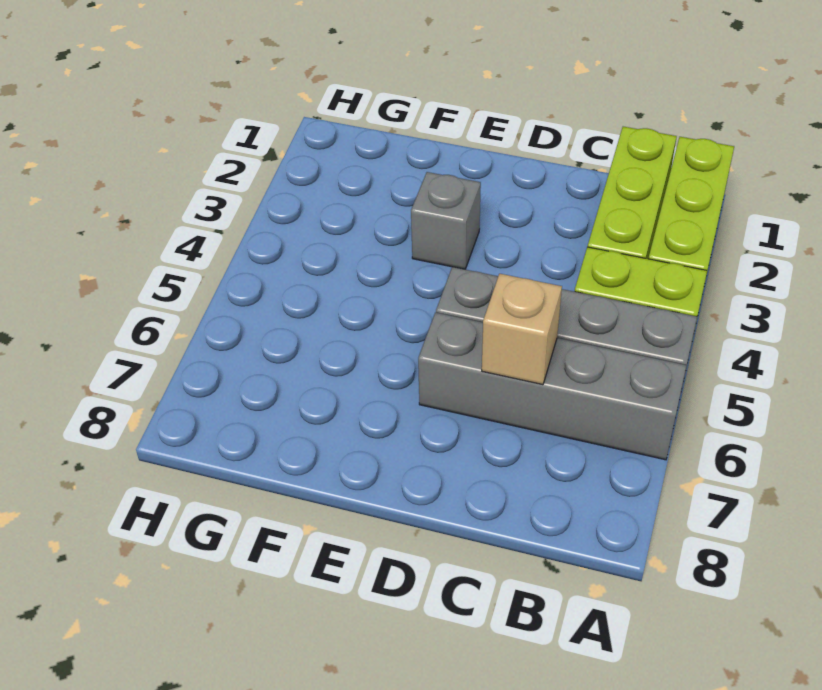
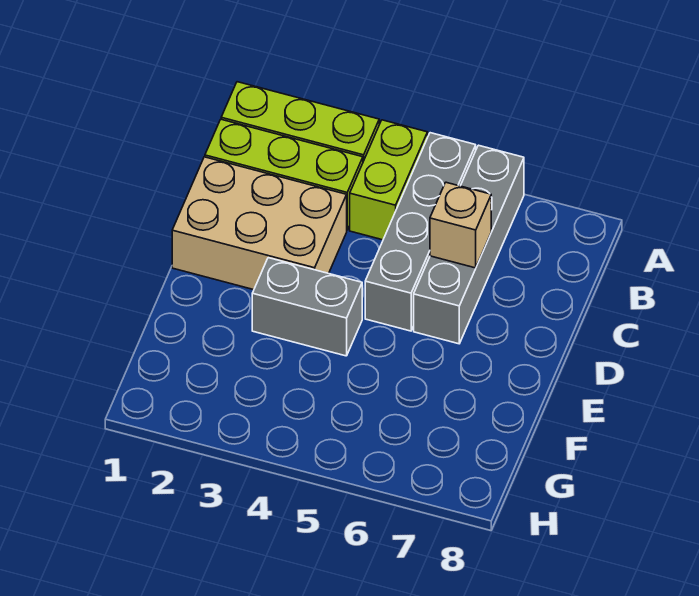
none -> tan brick C1:D3 level 1
grey brick E3 level 1 -> grey brick E3:E4 level 1

